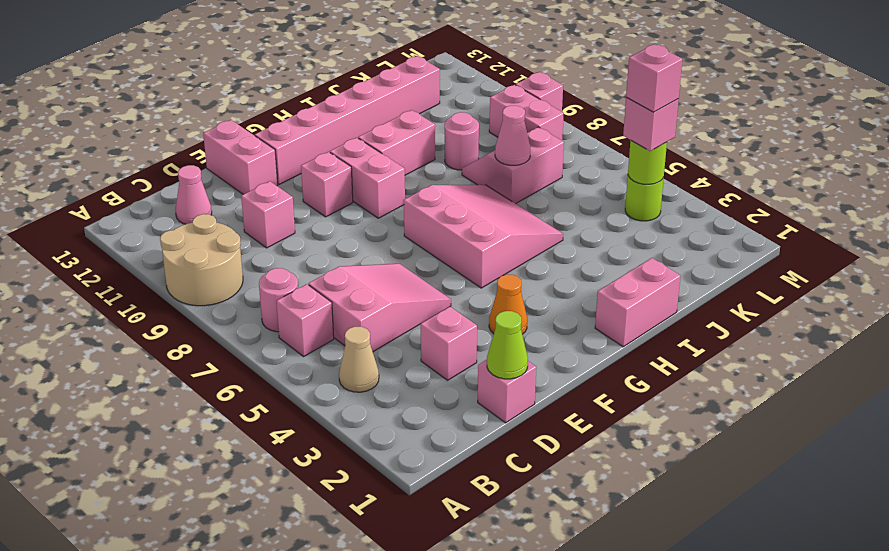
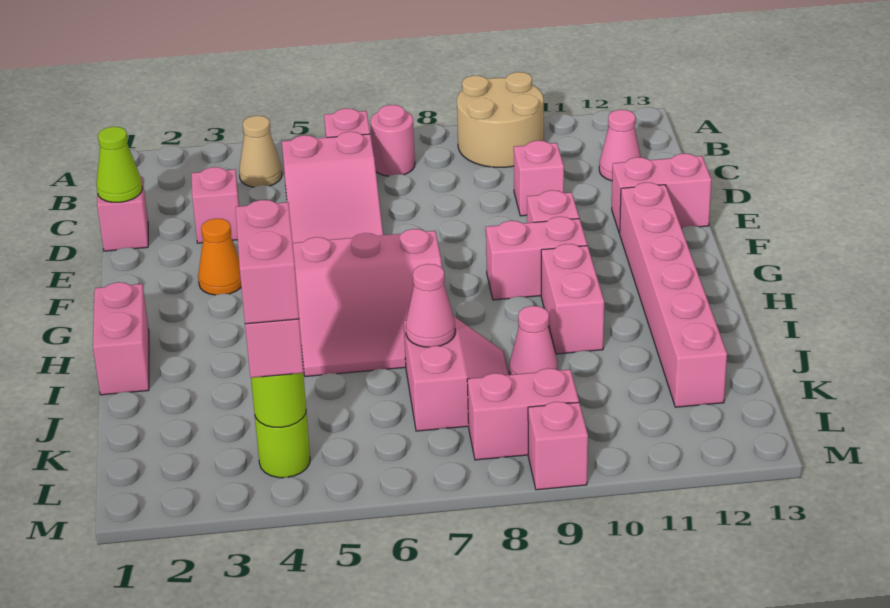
pink round brick J9 level 1 -> pink cone J9 level 1
pink brick L4 level 4 -> pink brick K4:L4 level 4

